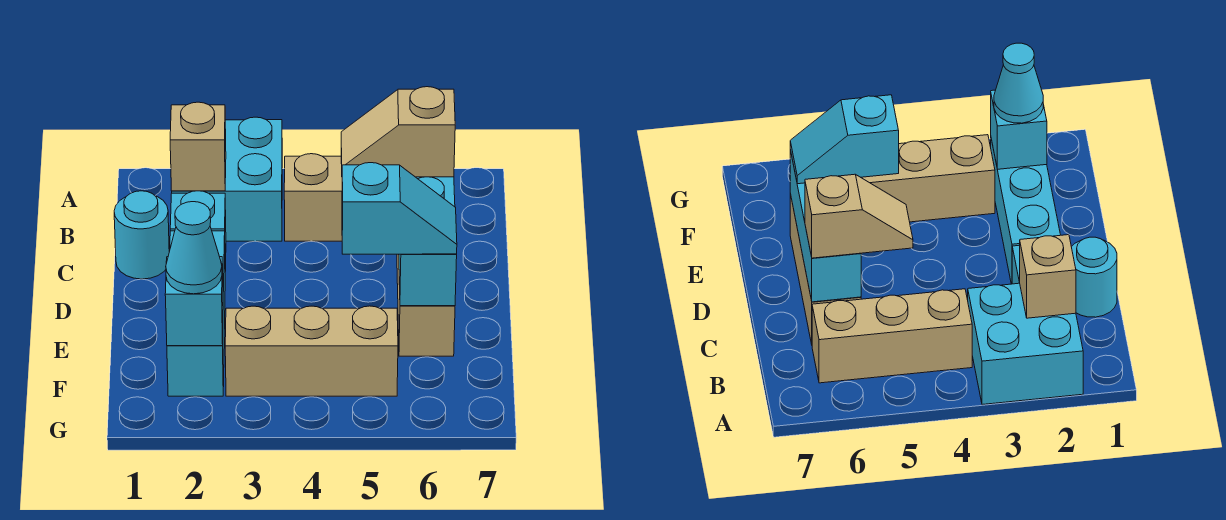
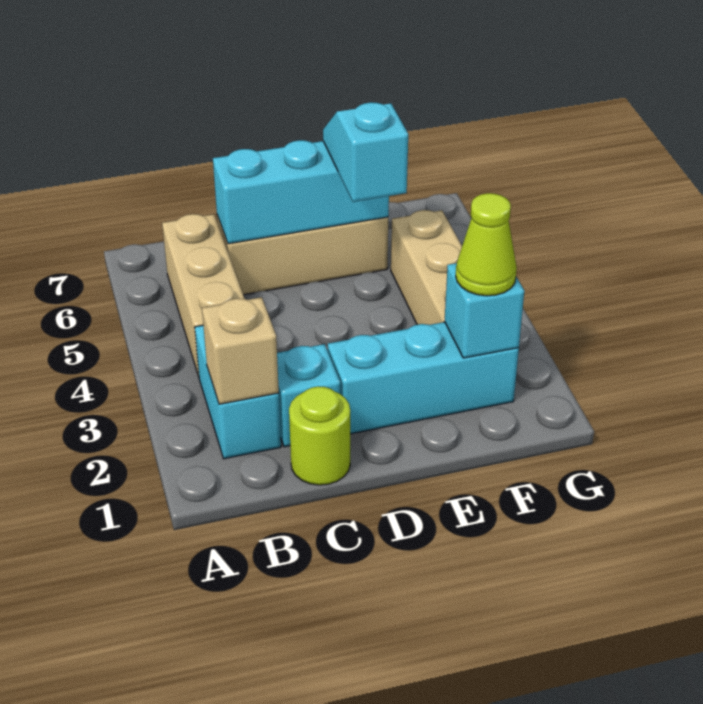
cyan brick A2:B3 level 1 -> cyan brick B2:B3 level 1
cyan round brick C1 level 1 -> lime round brick C1 level 1
tan slope C5:C6 level 3 top 6 -> none
cyan cone F2 level 3 -> lime cone F2 level 3

